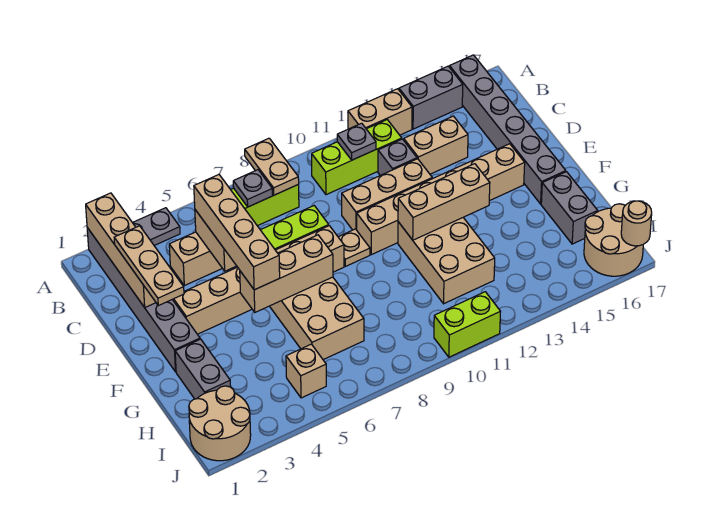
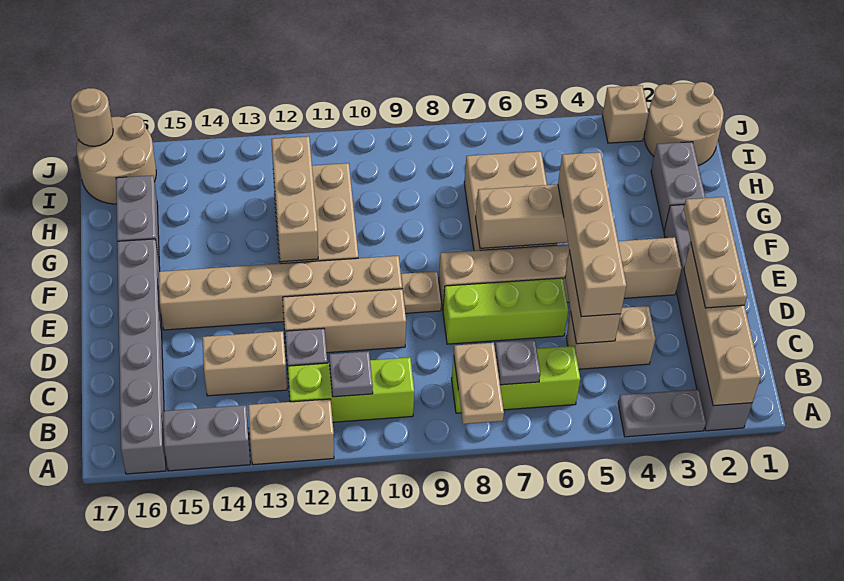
tan brick F11:F13 level 2 -> tan brick F12:H12 level 2
tan brick I5 level 1 -> tan brick J3 level 1
lime brick J10:J11 level 1 -> none

